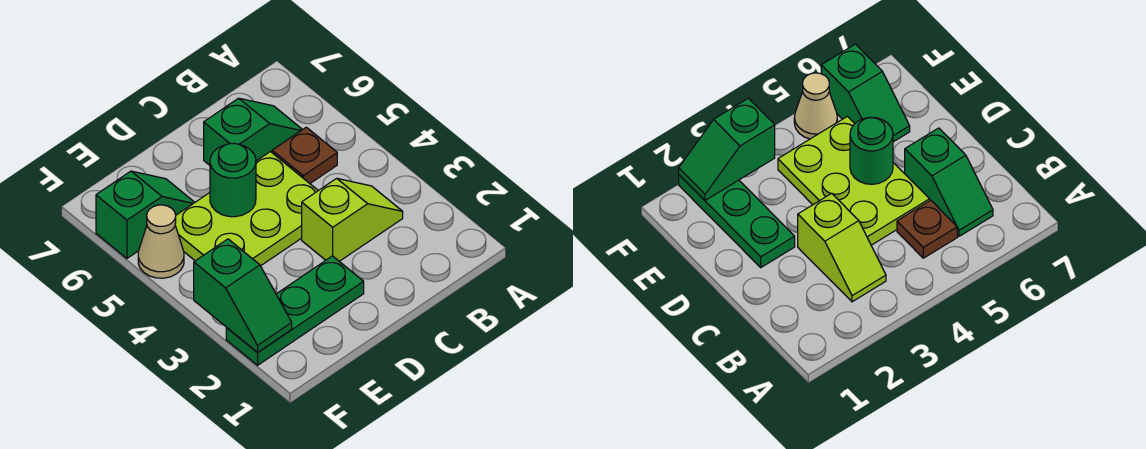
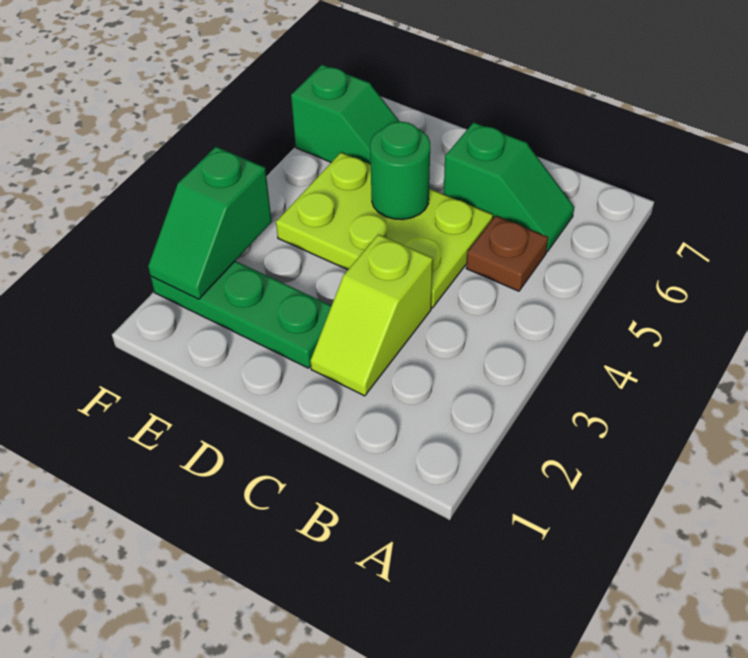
lime slope B3:C3 level 1 top C -> lime slope C2:C3 level 1 top 3
tan cone F5 level 1 -> none

